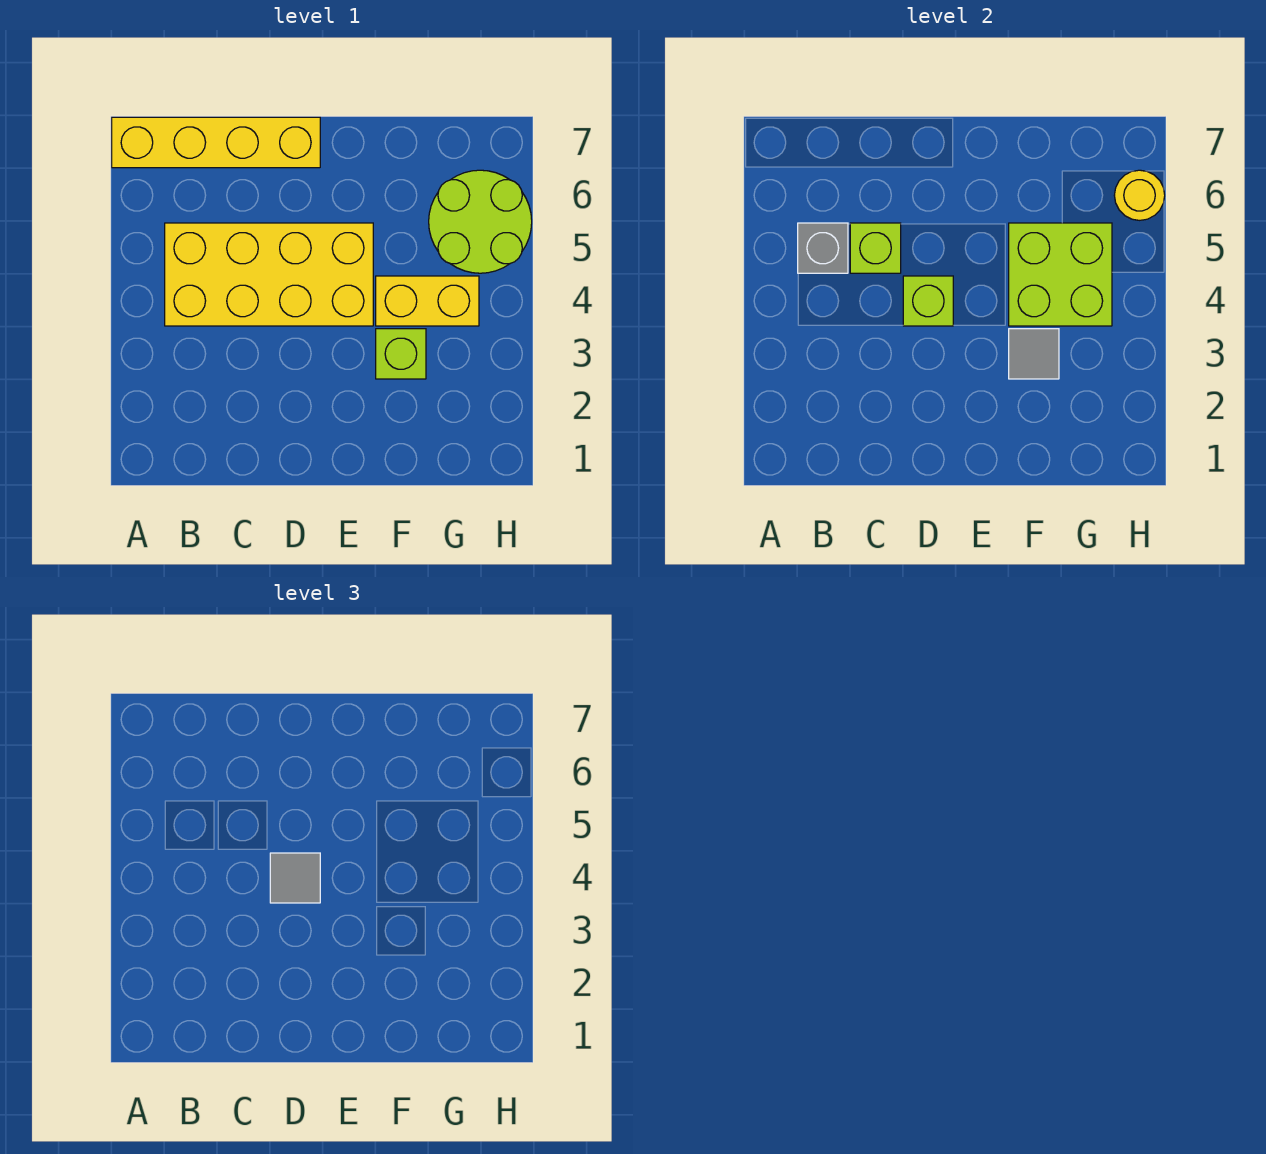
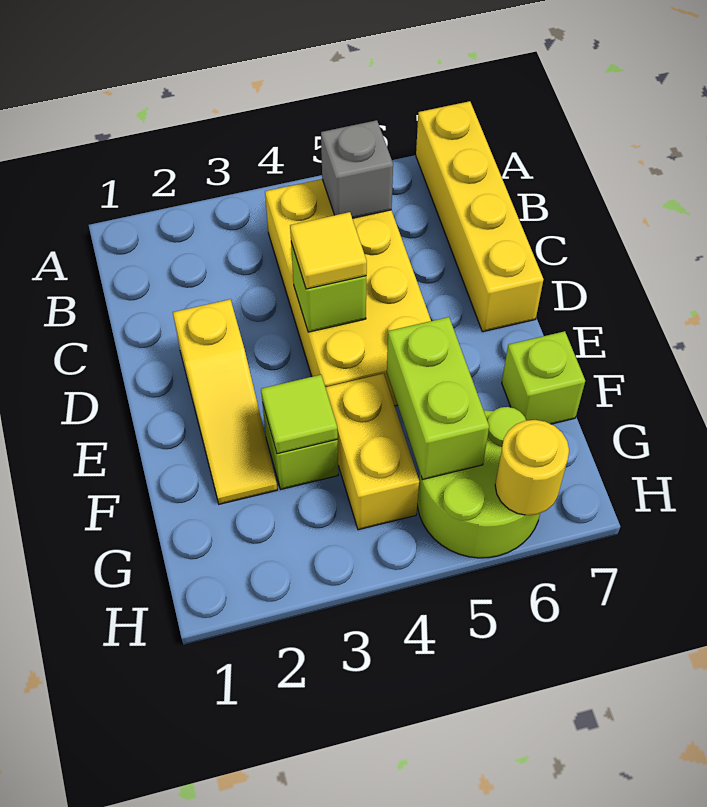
lime brick C5 level 2 -> lime brick F7 level 1
none -> yellow slope D2:F2 level 1 top D
grey tile D4 level 3 -> yellow tile D4 level 3
grey tile F3 level 2 -> lime tile F3 level 2
lime brick F4:G5 level 2 -> lime brick F5:G5 level 2

